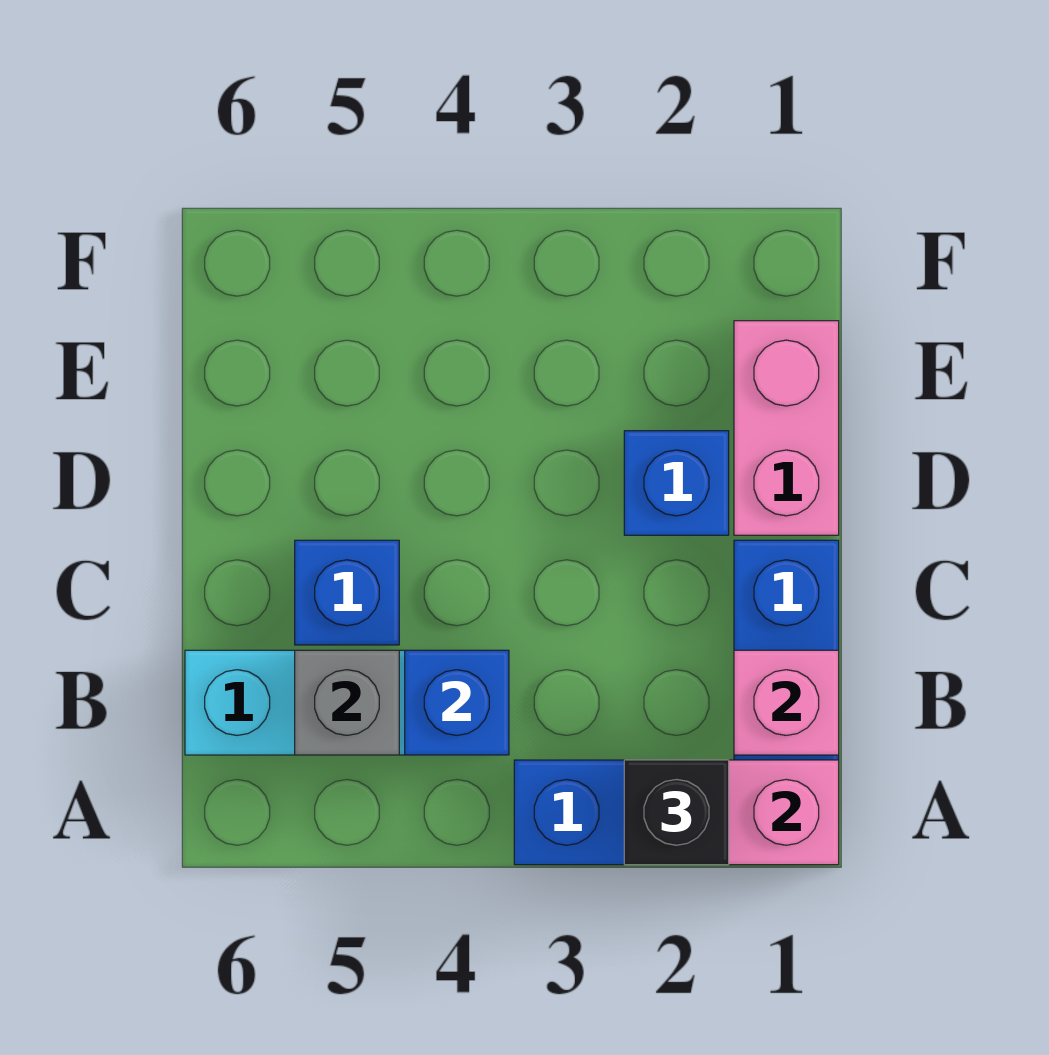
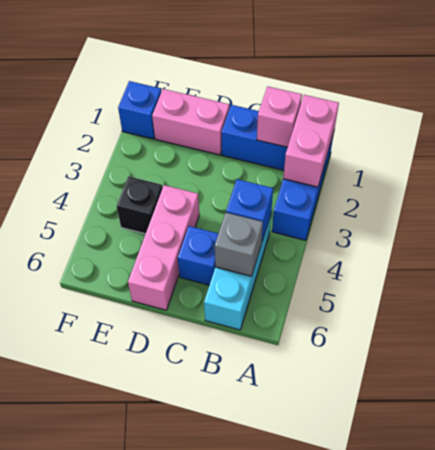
black brick A2 level 3 -> black brick E4 level 1
blue brick D2 level 1 -> blue brick F1 level 1
none -> pink brick D4:D6 level 1

